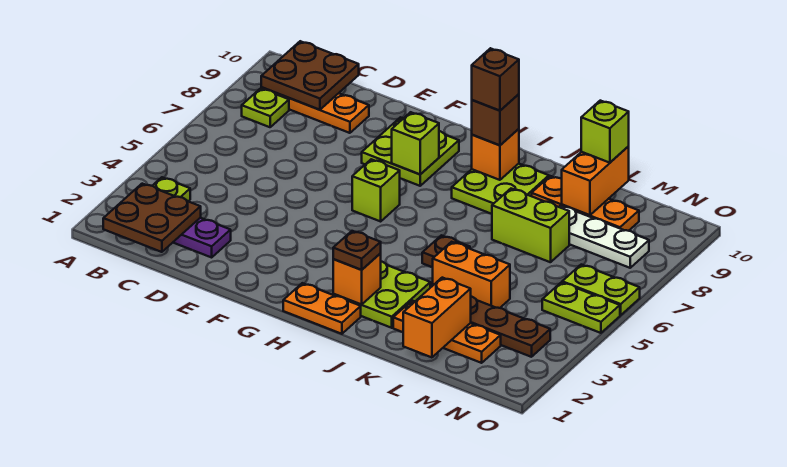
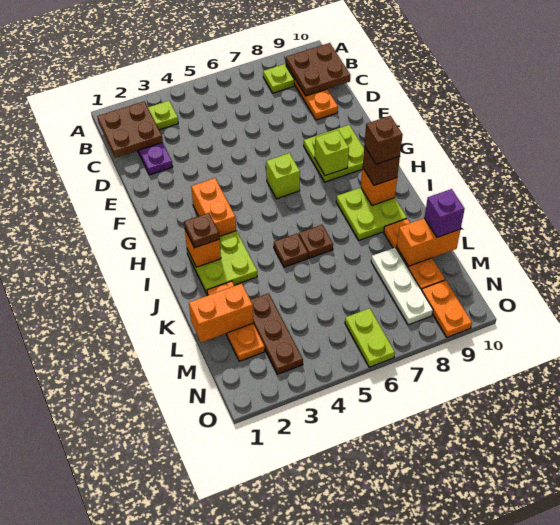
orange plate H1:I1 level 1 -> orange plate N9:O9 level 1
none -> brown plate J6 level 1
orange brick K4:L4 level 1 -> orange brick G3:H3 level 1
lime brick K7:L7 level 1 -> none
lime brick L10 level 3 -> purple brick L10 level 3
lime plate N5:O5 level 1 -> none

